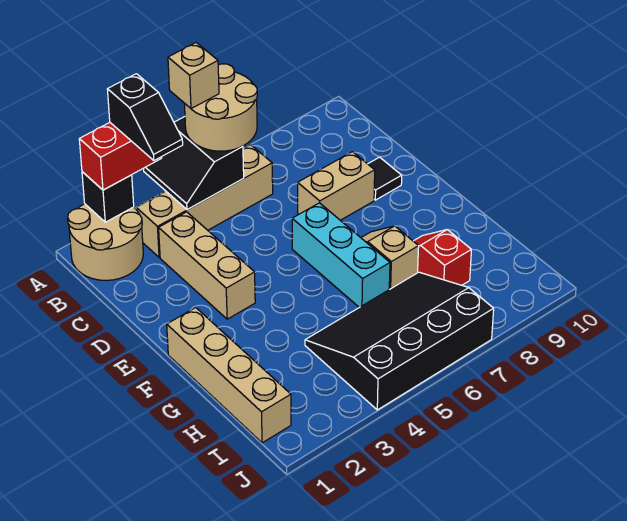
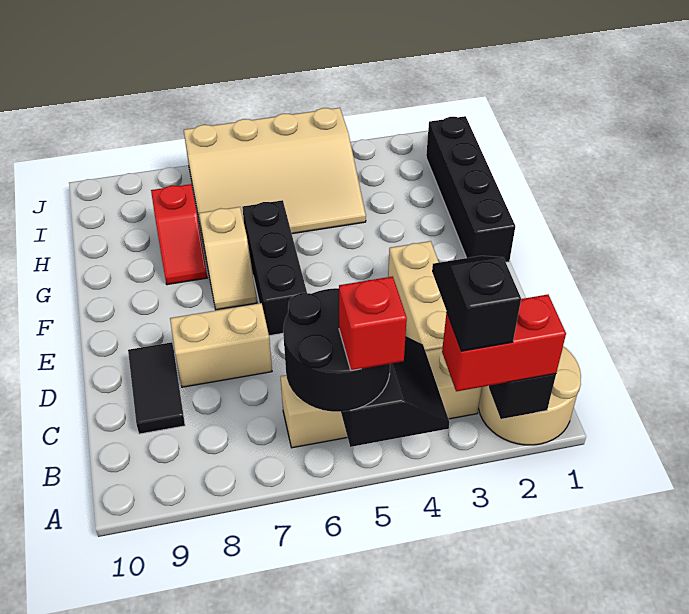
tan round brick A5:B6 level 3 -> black round brick A5:B6 level 3
tan brick A5 level 4 -> red brick A5 level 4
black tile D9 level 1 -> black tile C9:D9 level 1
cyan brick E6:G6 level 1 -> black brick E6:G6 level 1
tan brick F1:I1 level 1 -> black brick F1:I1 level 1
black slope H4:J7 level 1 top J -> tan slope H4:J7 level 1 top J

